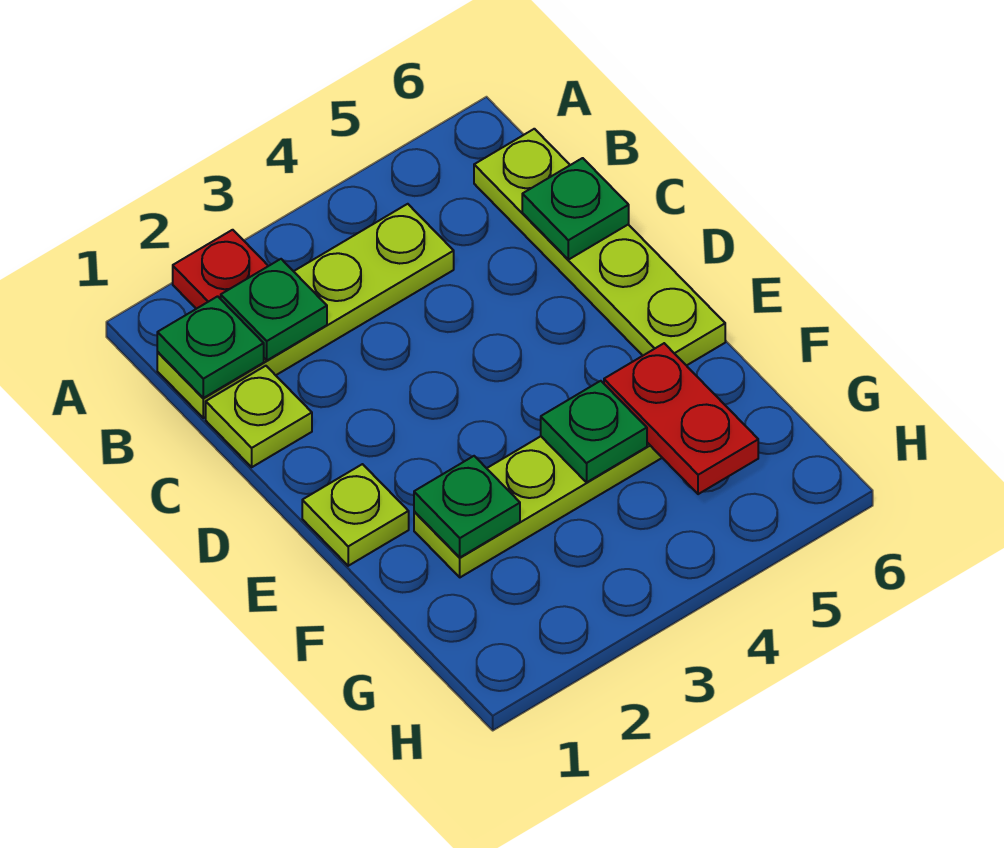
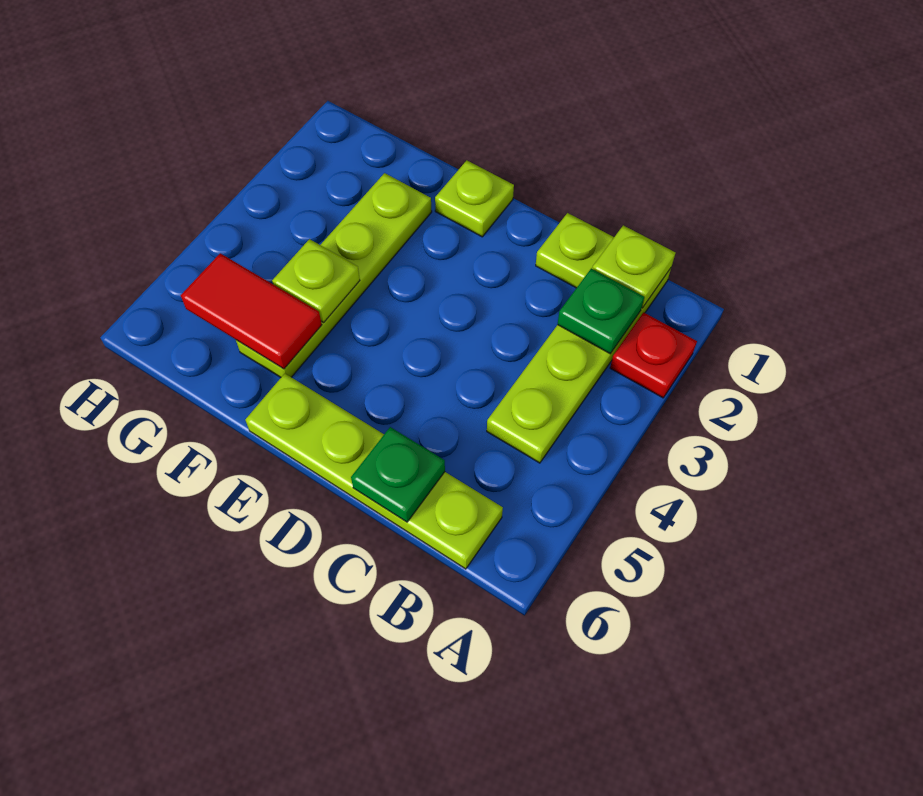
green plate B1 level 2 -> lime plate B1 level 2
green plate F2 level 2 -> none
green plate F4 level 2 -> lime plate F4 level 2
red plate F5:G5 level 2 -> red tile F5:G5 level 2

